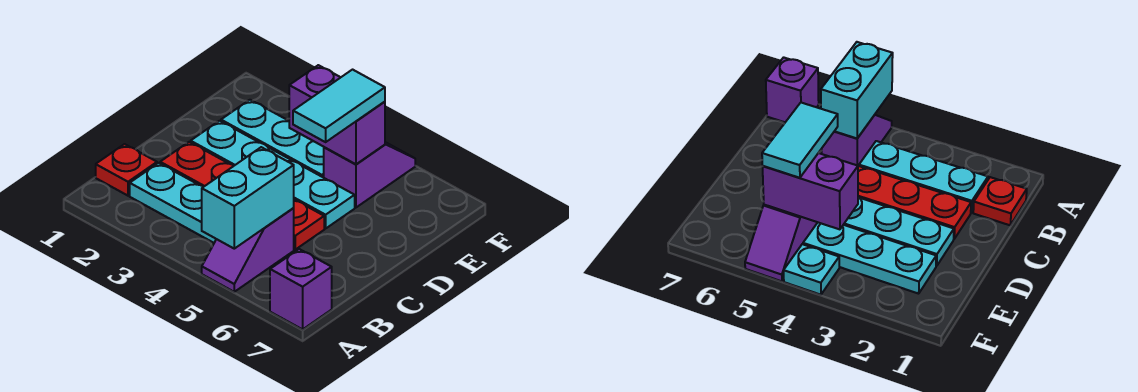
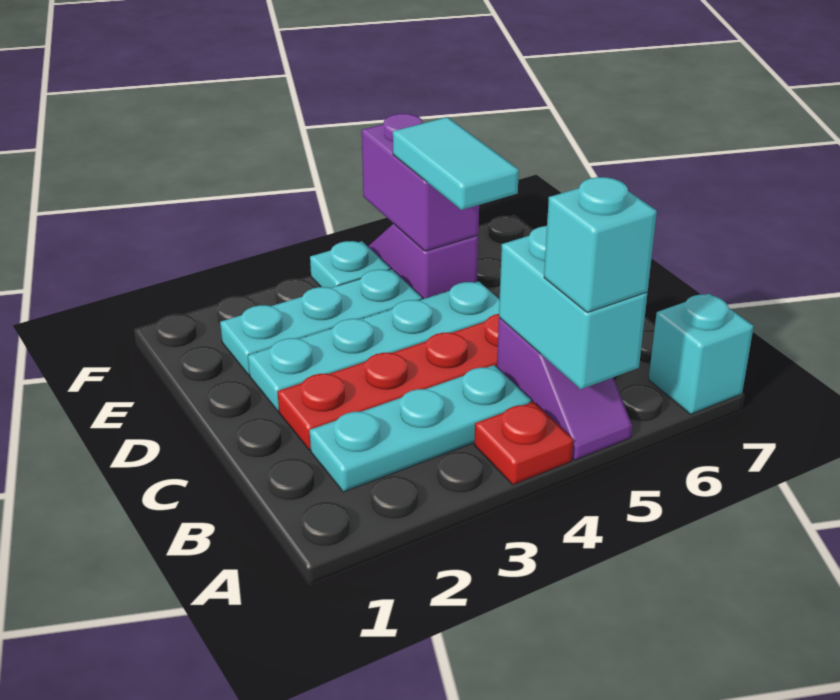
none -> cyan brick A5 level 3
purple brick A7 level 1 -> cyan brick A7 level 1
red plate B1 level 1 -> red plate A4 level 1
purple brick E4:E5 level 2 -> purple brick E5:F5 level 2

